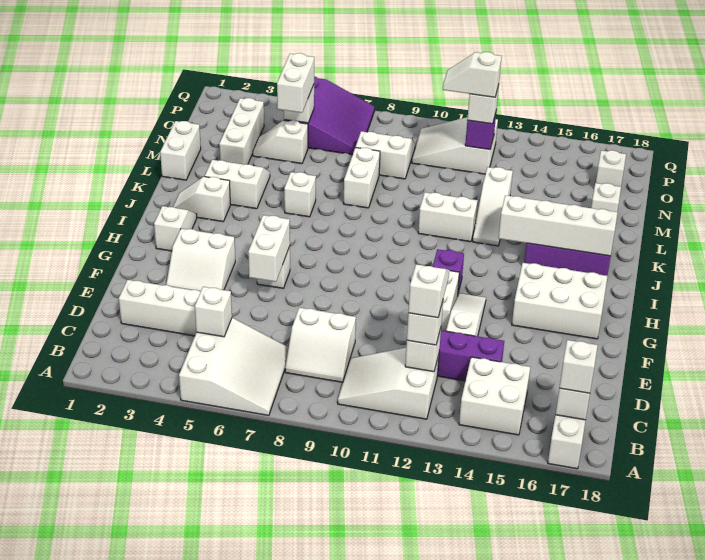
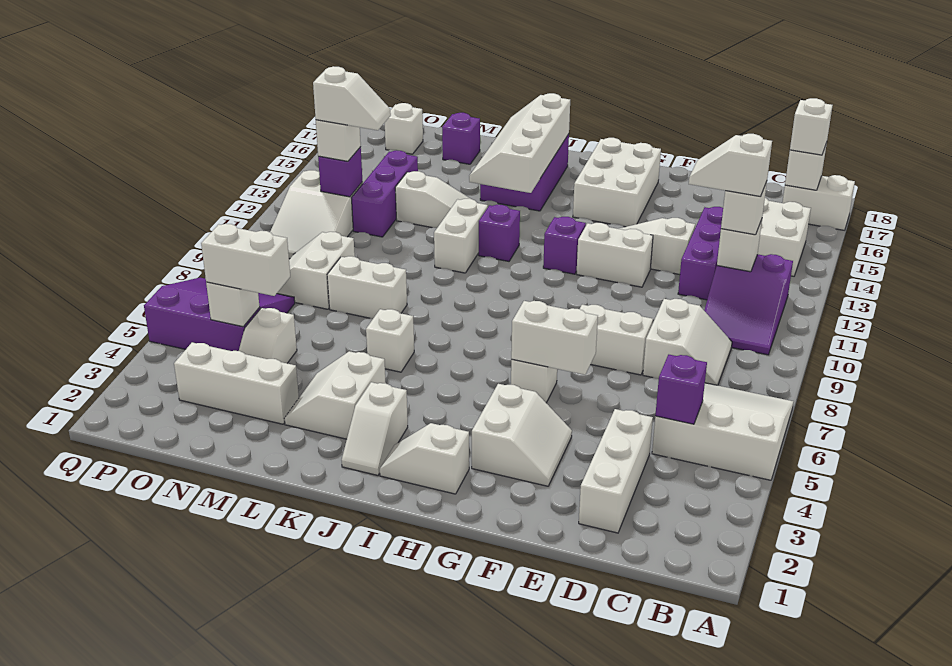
white slope B10:C12 level 1 top 12 -> purple slope B10:C12 level 1 top 12
white brick C5 level 2 -> purple brick C5 level 2
none -> purple brick J12 level 1
white brick L1:M1 level 1 -> white brick E8:F8 level 1
white brick M17 level 1 -> purple brick M17 level 1
none -> purple brick N12:N14 level 1
white slope O11:O12 level 4 top 12 -> white slope N12:O12 level 4 top O

